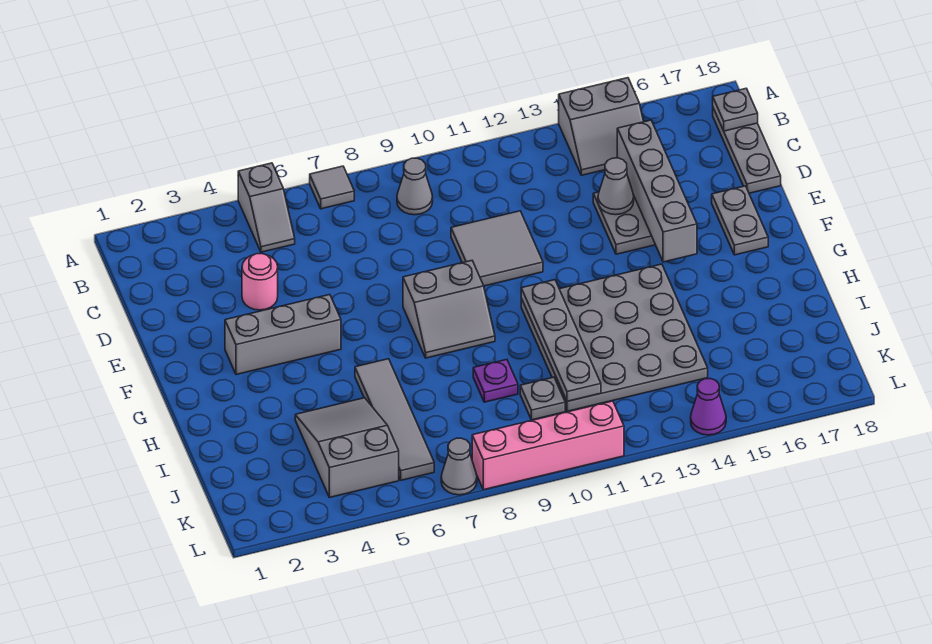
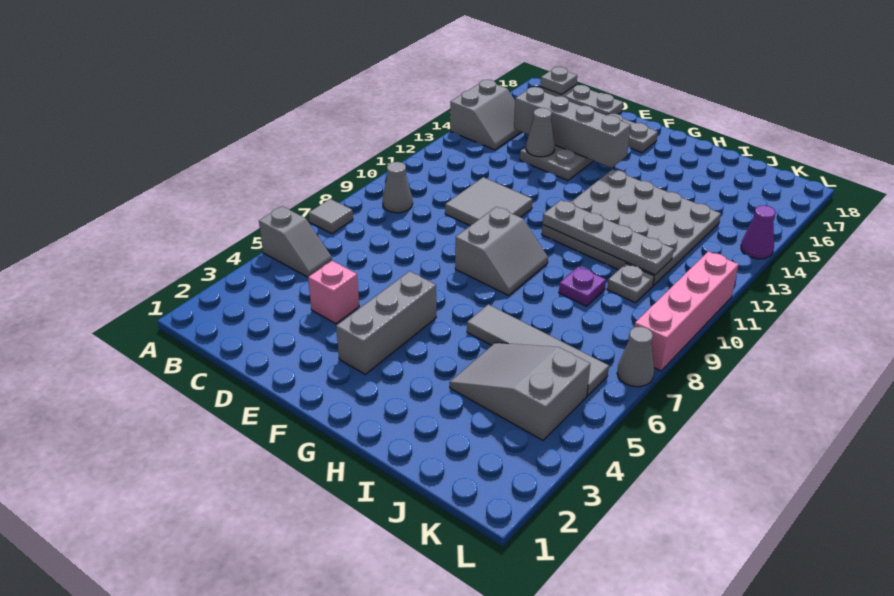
pink round brick D4 level 1 -> pink brick D4 level 1

